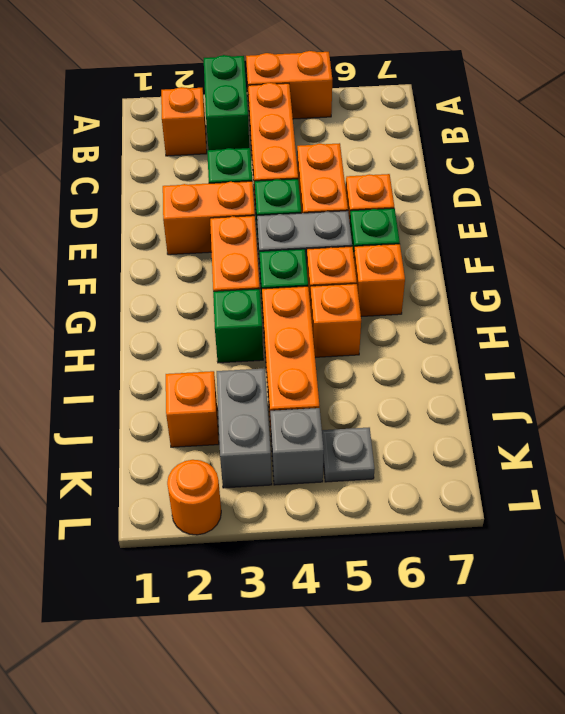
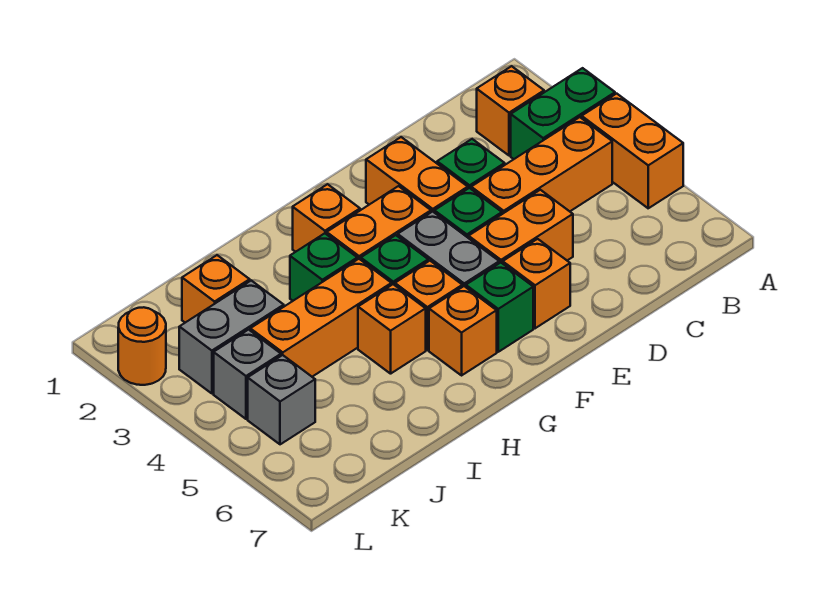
none -> orange brick G2 level 1
grey plate K5 level 1 -> grey brick K5 level 1

